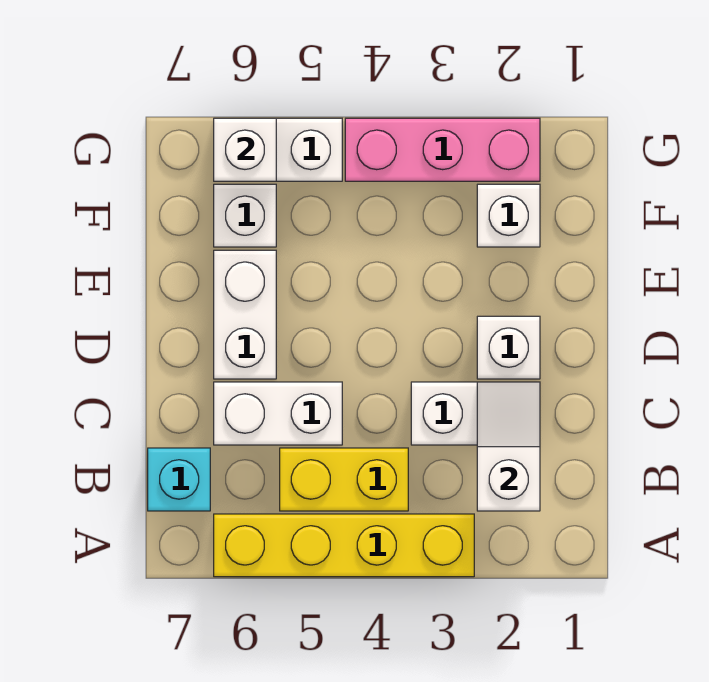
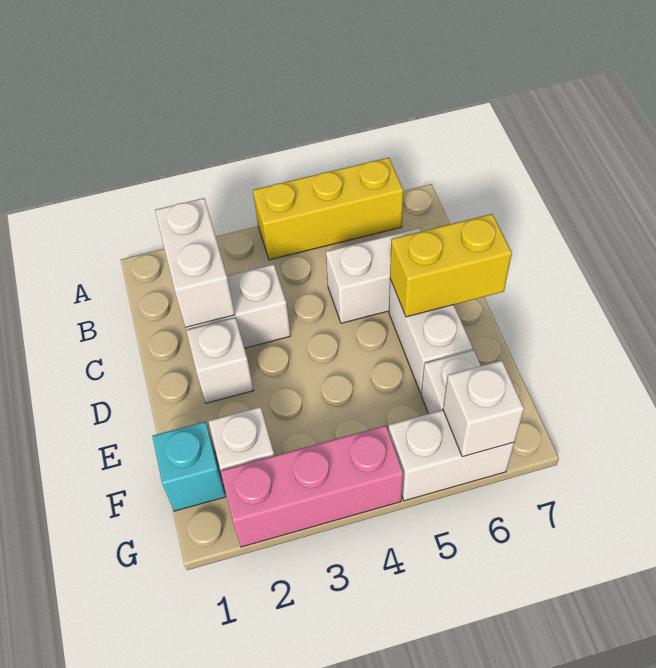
yellow brick A3:A6 level 1 -> yellow brick A4:A6 level 1
white slope B2:C2 level 2 top B -> white brick B2:C2 level 2
yellow brick B4:B5 level 1 -> yellow brick D6:D7 level 2
cyan brick B7 level 1 -> cyan brick F1 level 1

